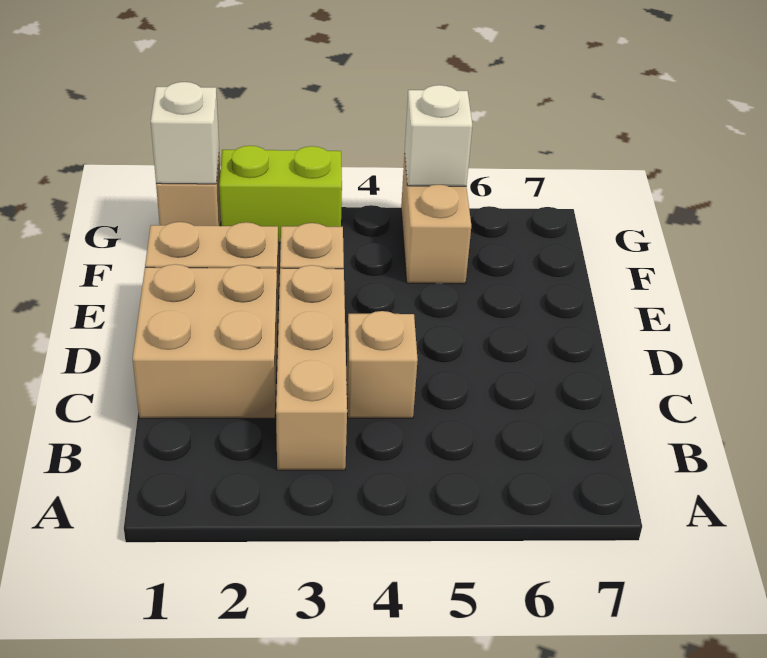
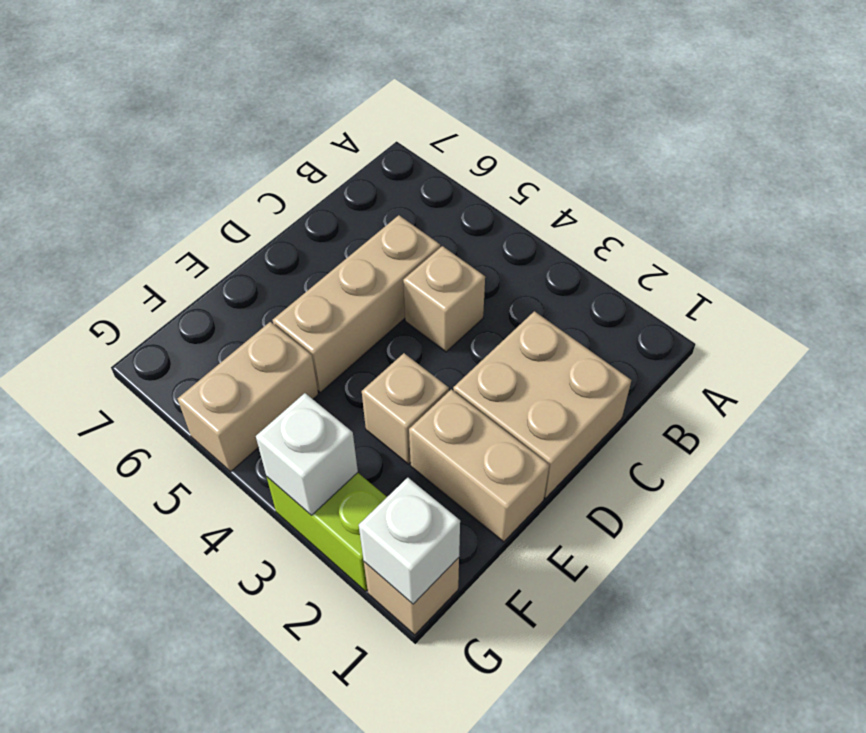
tan brick B3:D3 level 1 -> tan brick C5:E5 level 1
white brick G5 level 2 -> white brick G3 level 2

